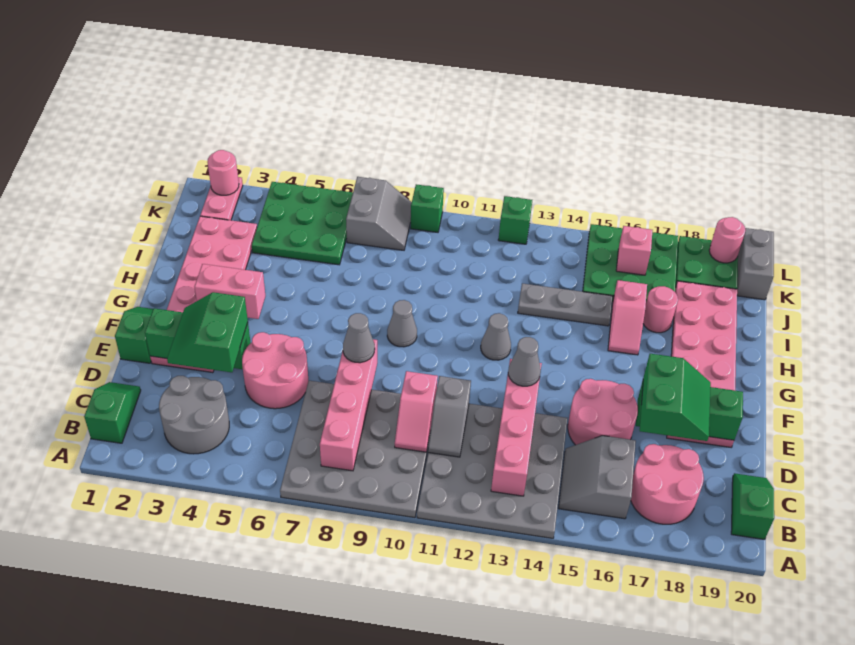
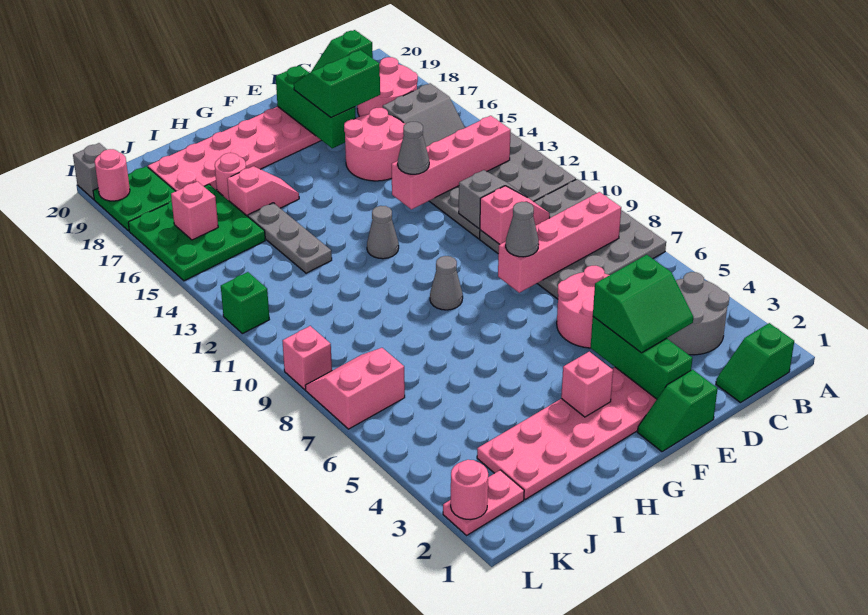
pink brick G3:G4 level 2 -> pink brick G3 level 2
green plate J4:L6 level 1 -> none
grey slope K7:L8 level 1 top 7 -> pink slope K7:L8 level 1 top 7
grey brick K20:L20 level 1 -> grey brick L20 level 1
green brick L9 level 1 -> pink brick L9 level 1

